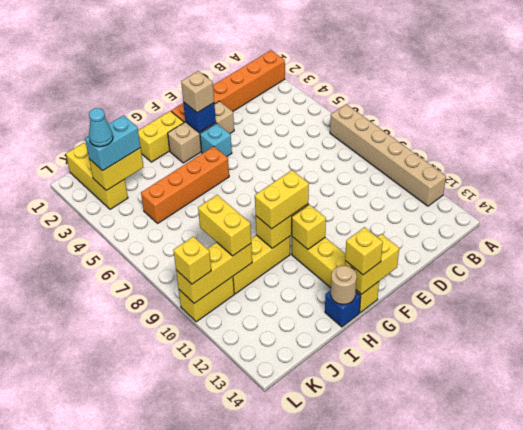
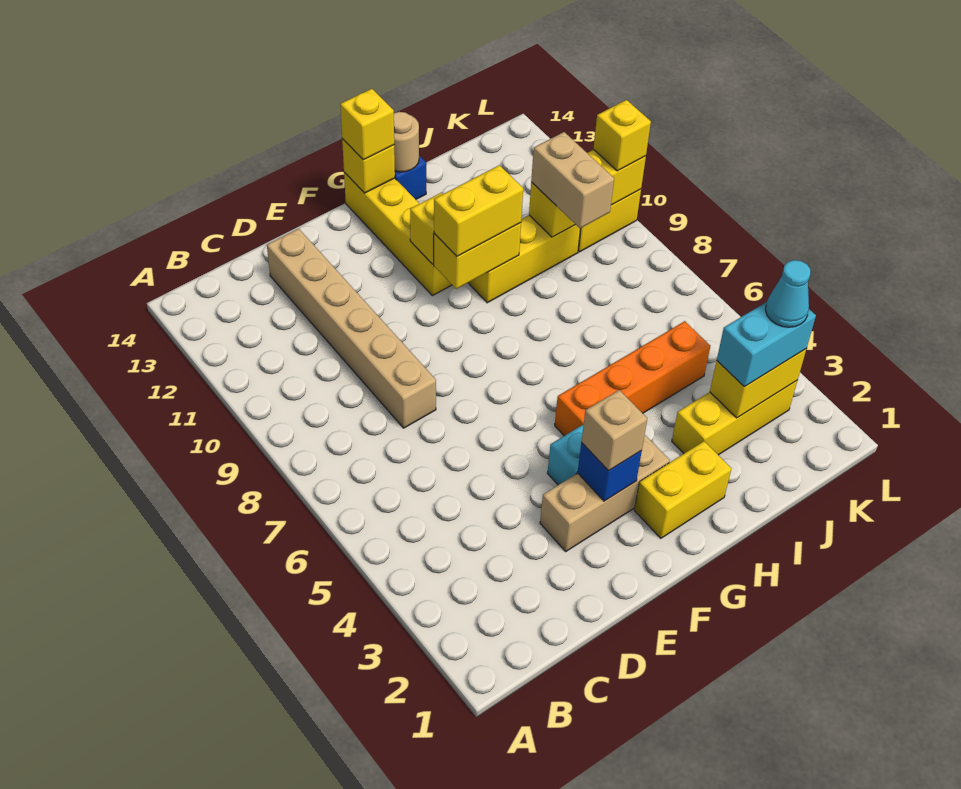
orange brick A2:F2 level 1 -> none
tan brick A7:A12 level 1 -> tan brick D8:D13 level 1
yellow brick F14:G14 level 2 -> yellow brick G14 level 2
yellow brick J9:J10 level 3 -> tan brick J9:J10 level 3
yellow brick K1:K3 level 1 -> yellow brick I3:K3 level 1

